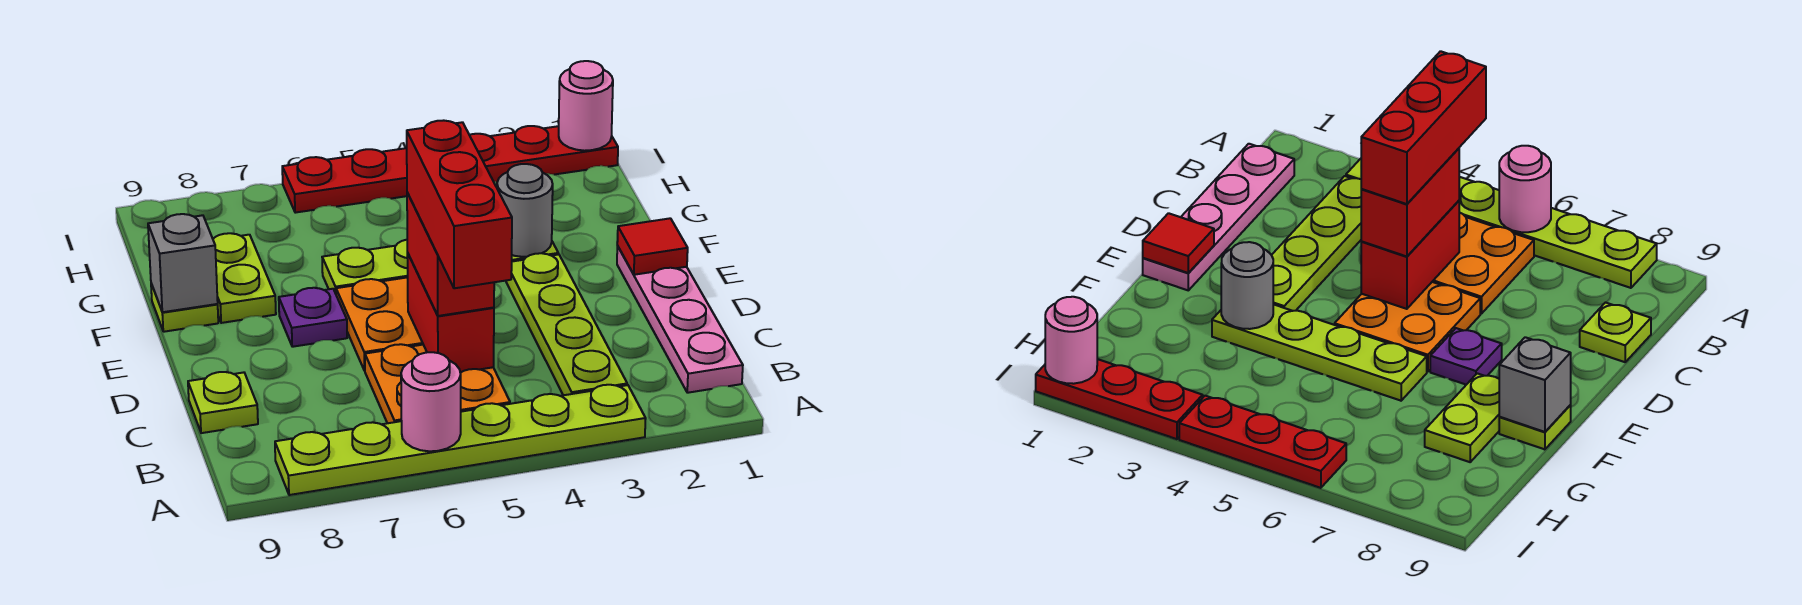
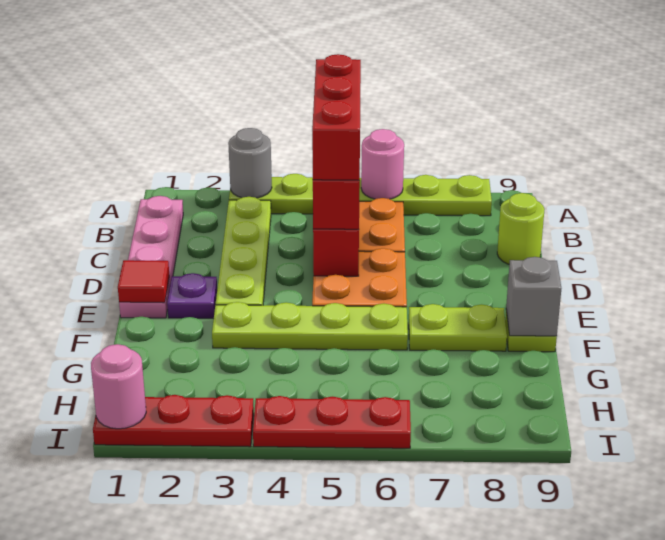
lime plate C9 level 1 -> lime round brick C9 level 1
purple plate E7 level 1 -> purple plate E2 level 1
grey round brick F3 level 2 -> grey round brick A3 level 2
lime plate F8:G8 level 1 -> lime plate F7:F8 level 1

